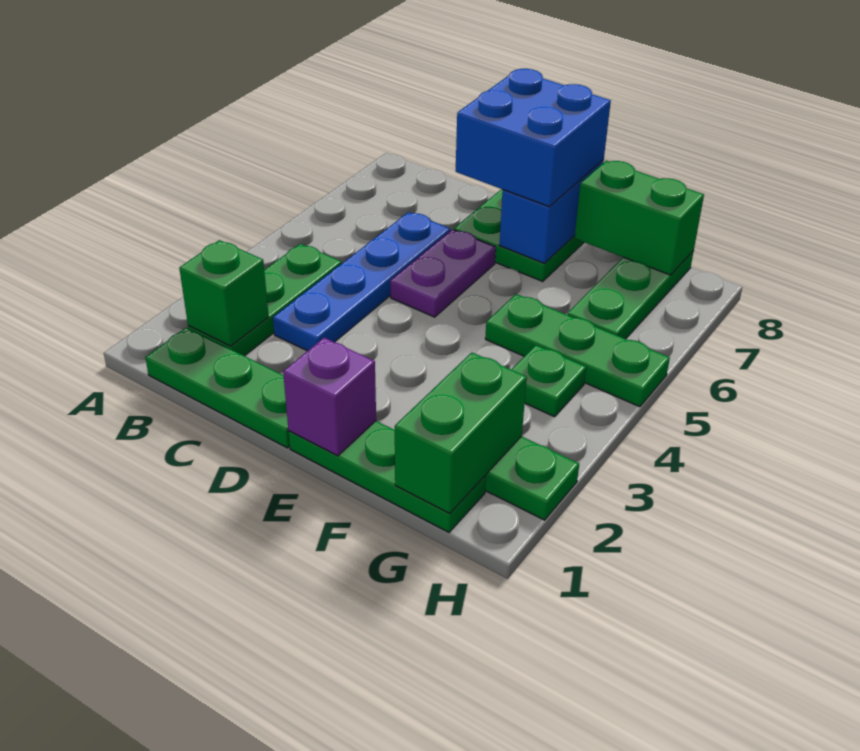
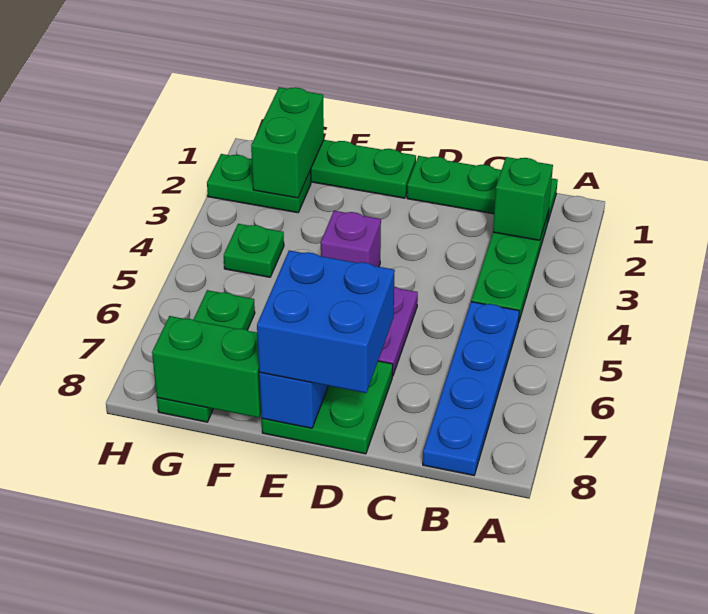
blue plate C3:C6 level 1 -> blue plate B5:B8 level 1
purple brick E1 level 2 -> purple brick E4 level 1
green plate F5:H5 level 1 -> none

